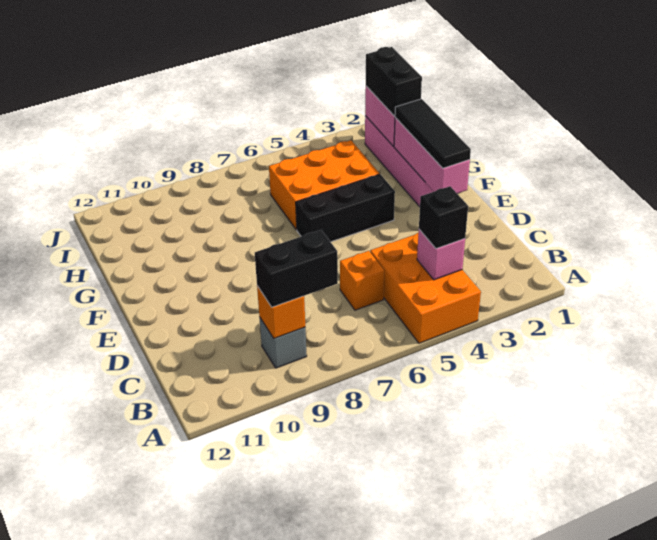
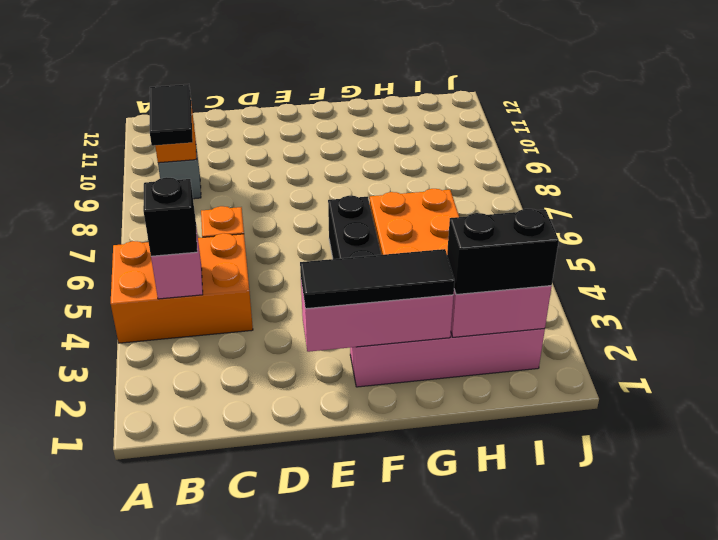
black brick B8:B9 level 3 -> black tile B8:B9 level 3

